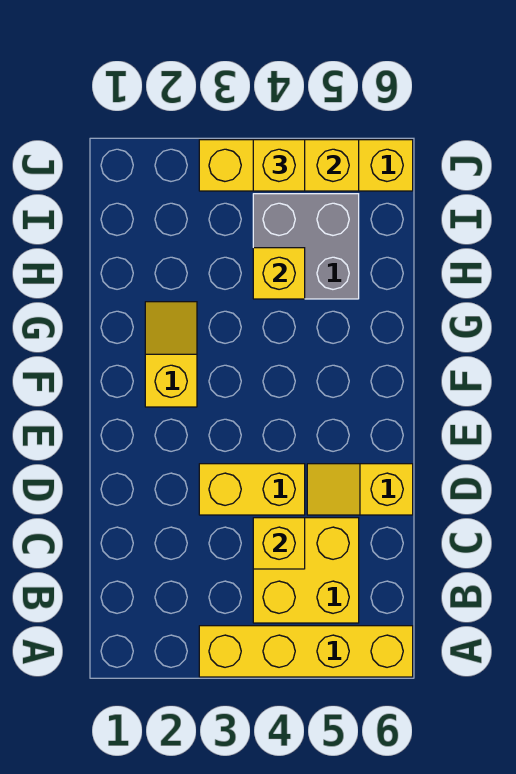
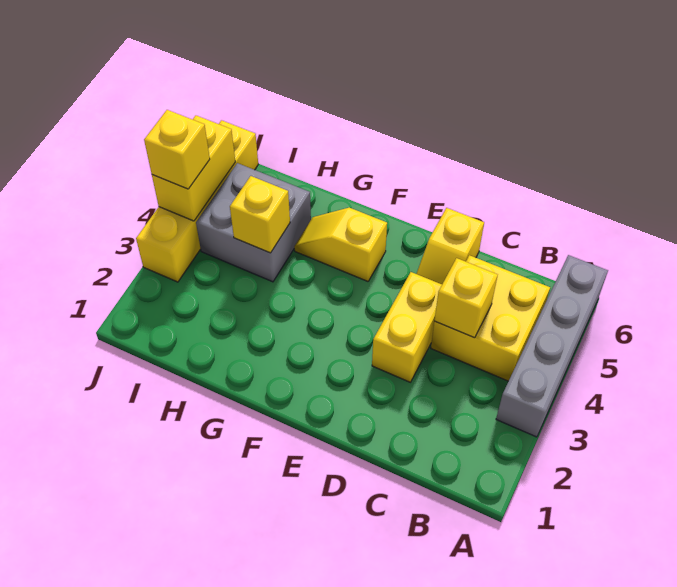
yellow brick A3:A6 level 1 -> grey brick A3:A6 level 1
yellow slope F2:G2 level 1 top F -> yellow slope F5:G5 level 1 top F

